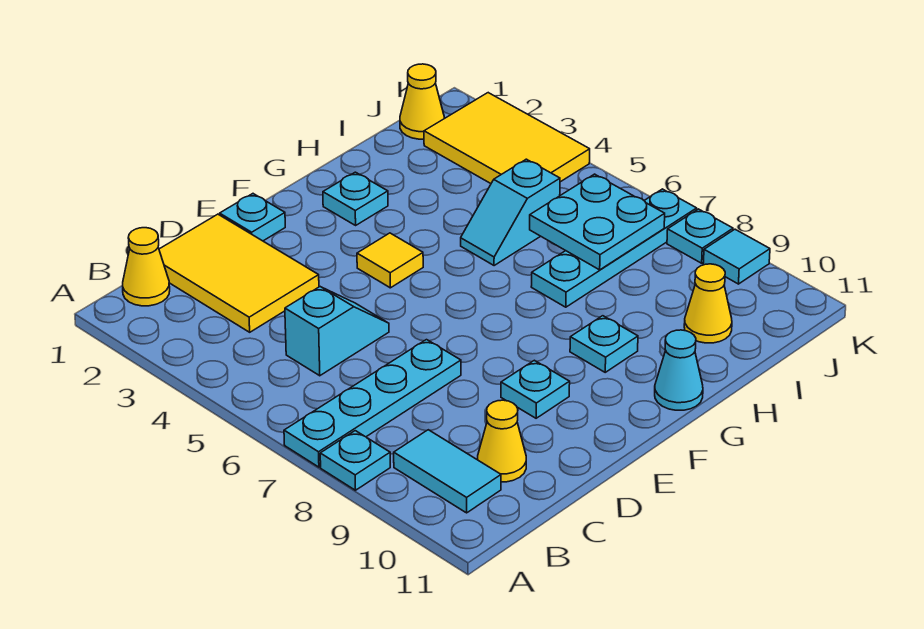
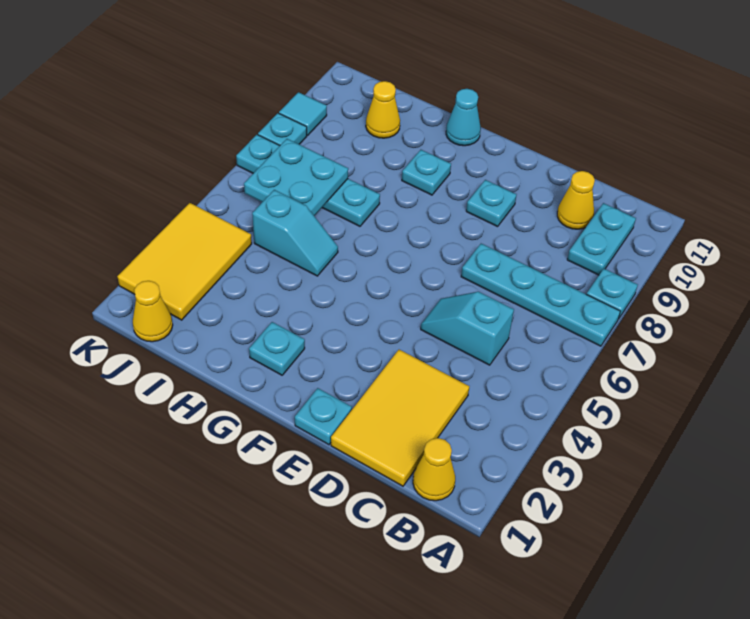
cyan tile B9:B10 level 1 -> cyan plate B9:B10 level 1
yellow tile F4 level 1 -> none

